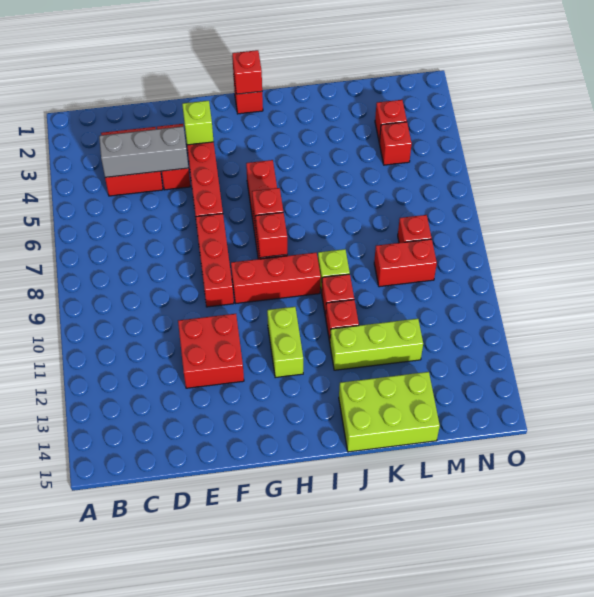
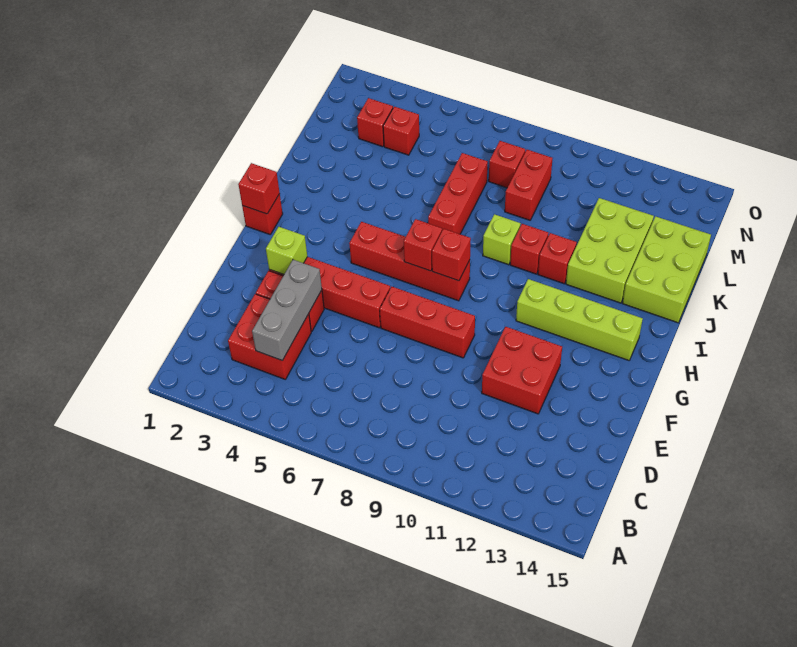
red brick G9:I9 level 1 -> red brick J7:L7 level 1
lime brick H11:H12 level 1 -> lime brick H11:H14 level 1
lime brick J12:L12 level 1 -> lime brick J12:L13 level 1

